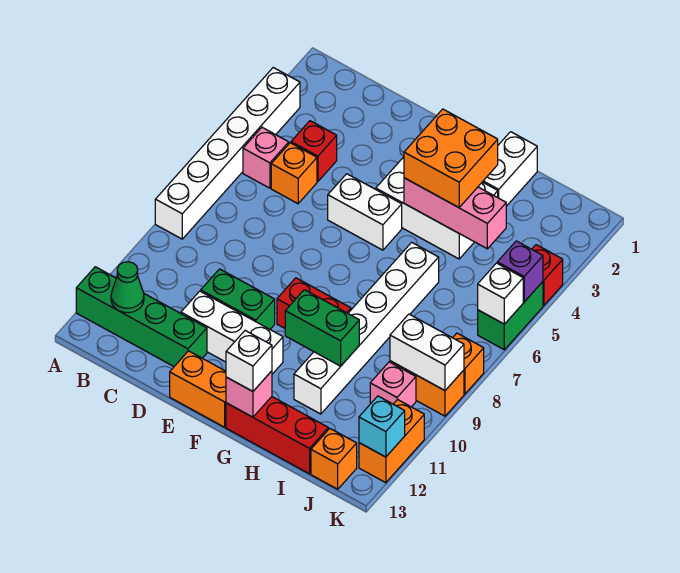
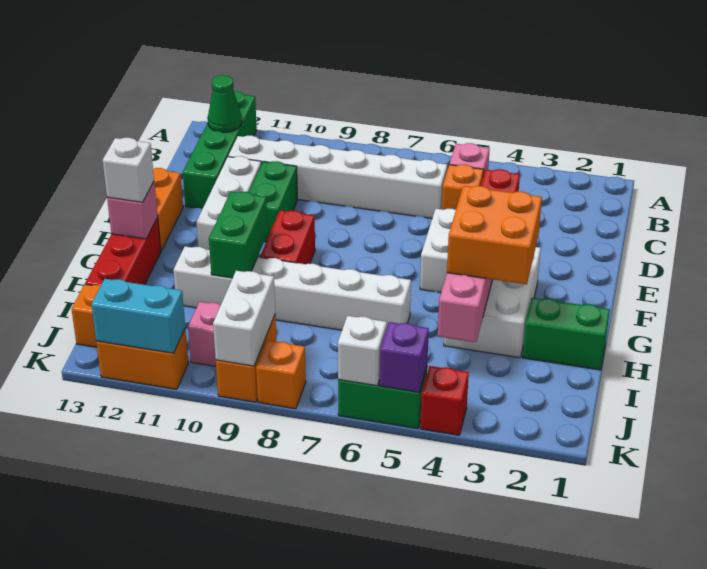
white brick A3:A8 level 1 -> white brick C6:C11 level 1
white brick H1:H2 level 1 -> green brick H1:H2 level 1
cyan brick K12 level 2 -> cyan brick K11:K12 level 2

